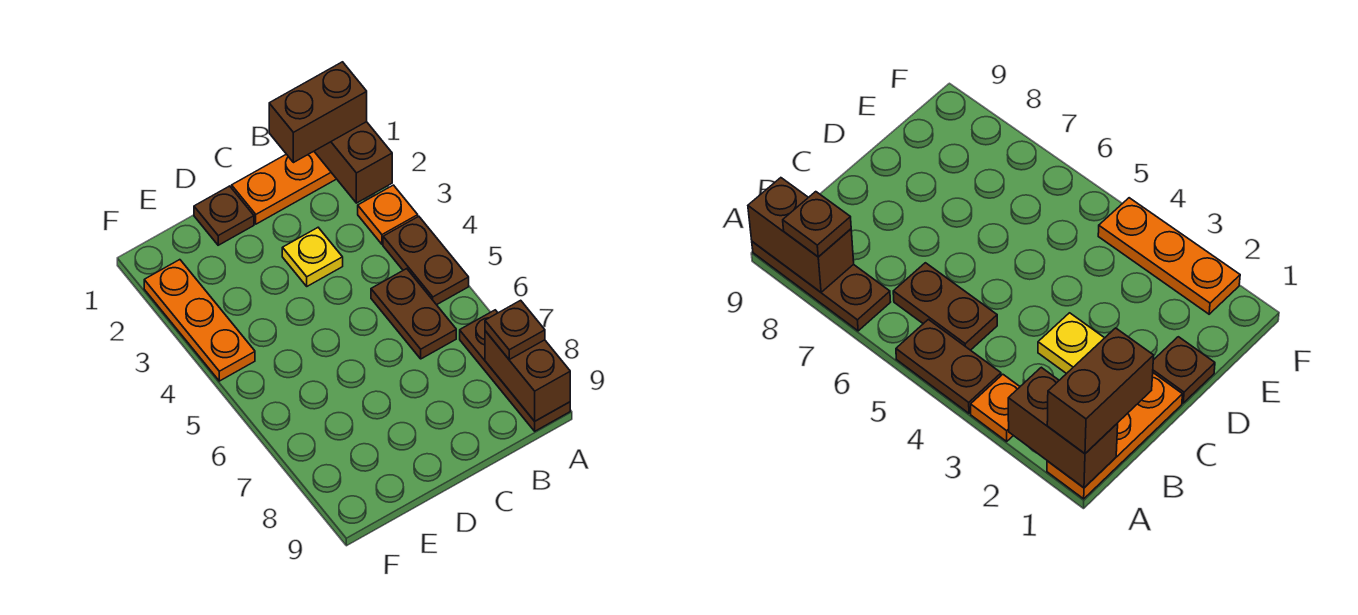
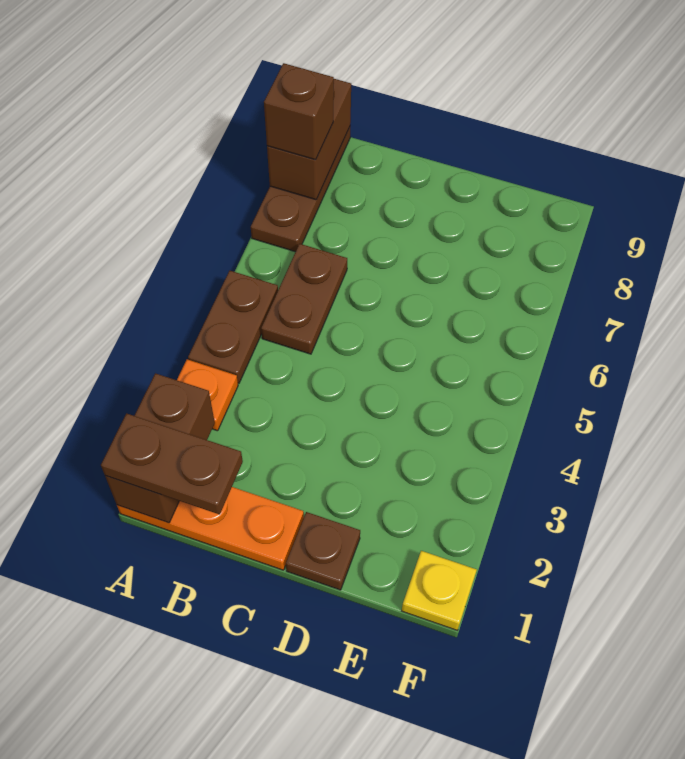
brown brick A1:B1 level 3 -> brown plate A1:B1 level 3
brown plate A8 level 3 -> brown brick A8 level 3
yellow plate C3 level 1 -> yellow plate F1 level 1
orange plate F2:F4 level 1 -> none

